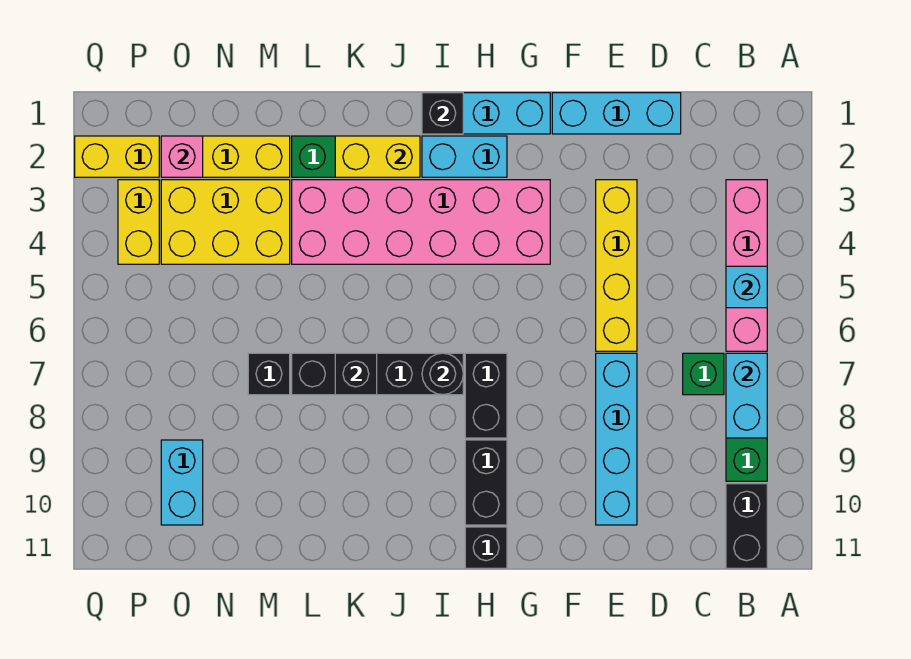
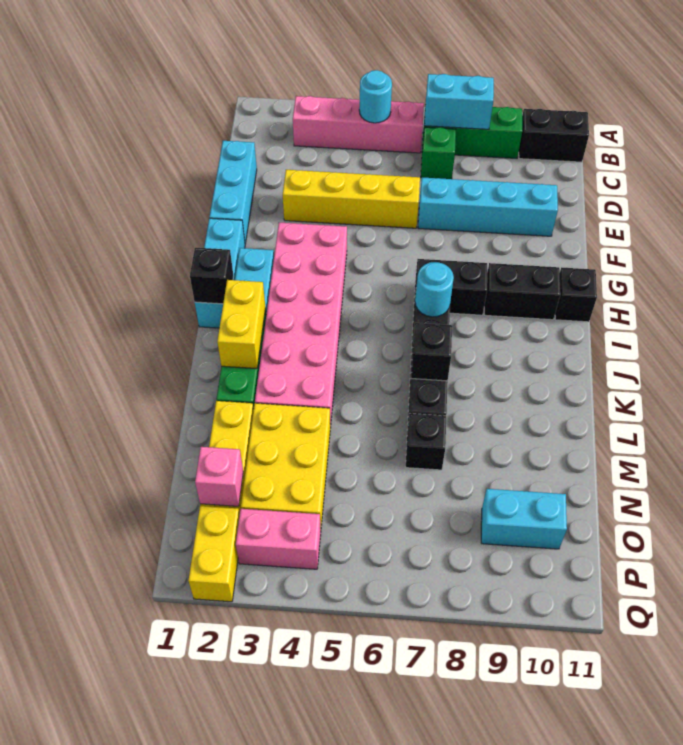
cyan brick B5 level 2 -> cyan round brick B5 level 2
black round brick I7 level 2 -> cyan round brick I7 level 2
yellow brick P3:P4 level 1 -> pink brick P3:P4 level 1

